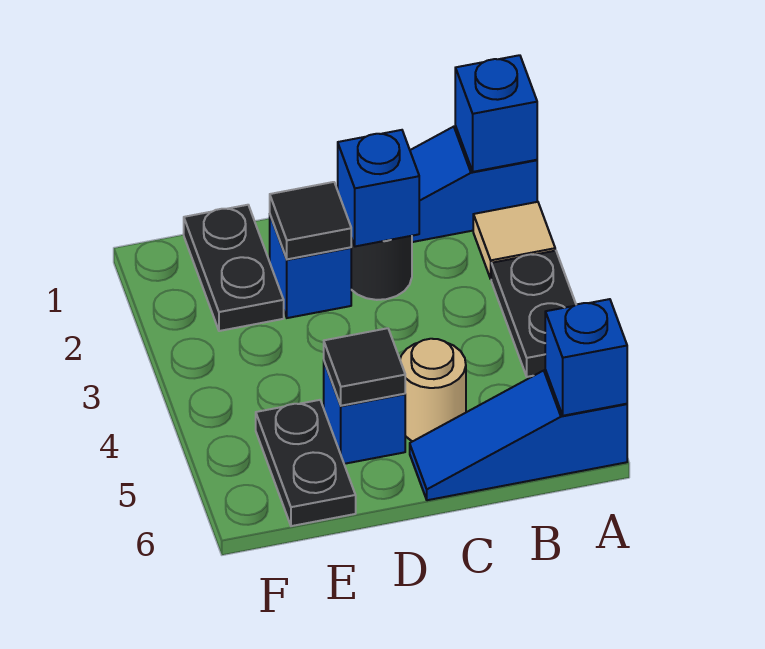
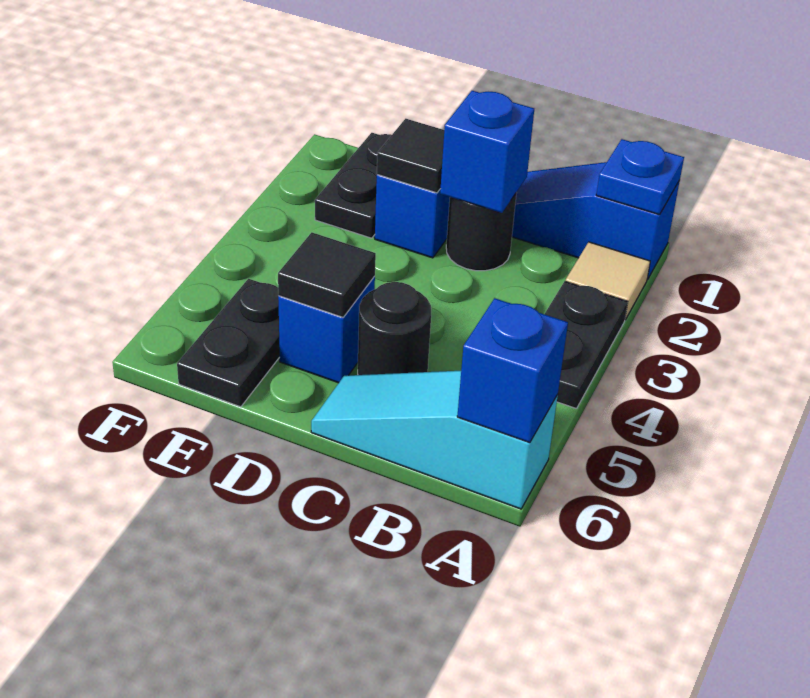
blue brick A1 level 2 -> blue plate A1 level 2
blue slope A6:C6 level 1 top A -> cyan slope A6:C6 level 1 top A
tan round brick C5 level 1 -> black round brick C5 level 1

